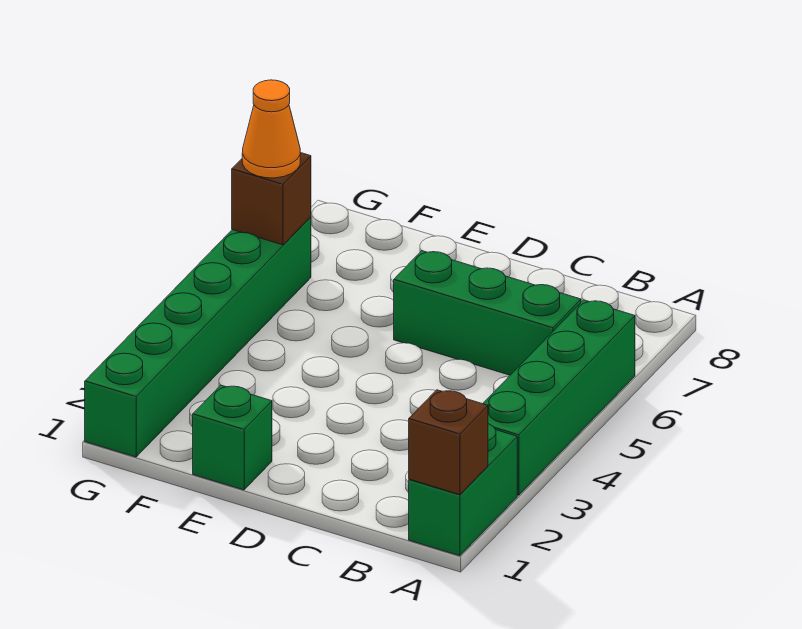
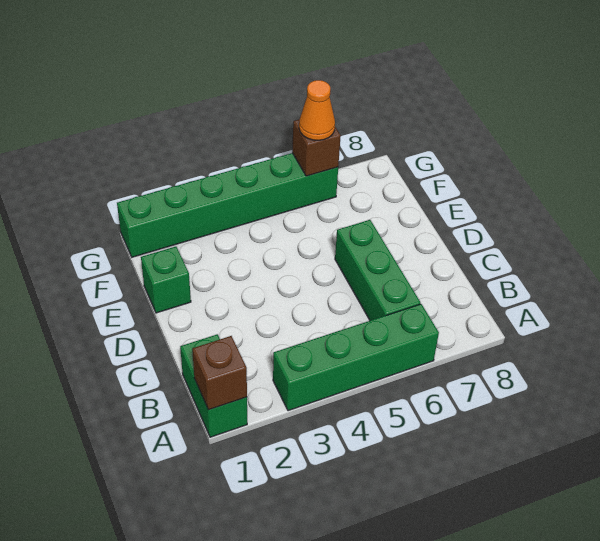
green brick A1:A2 level 1 -> green brick A1:B1 level 1

